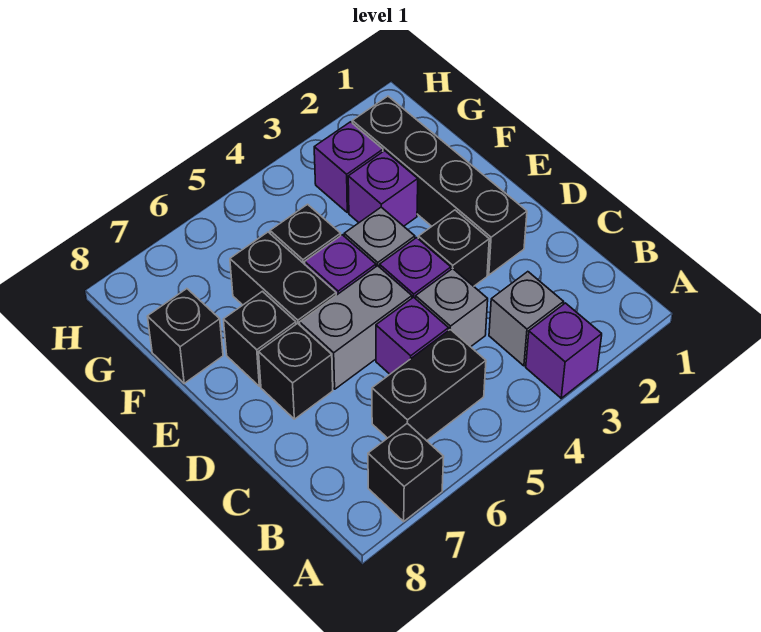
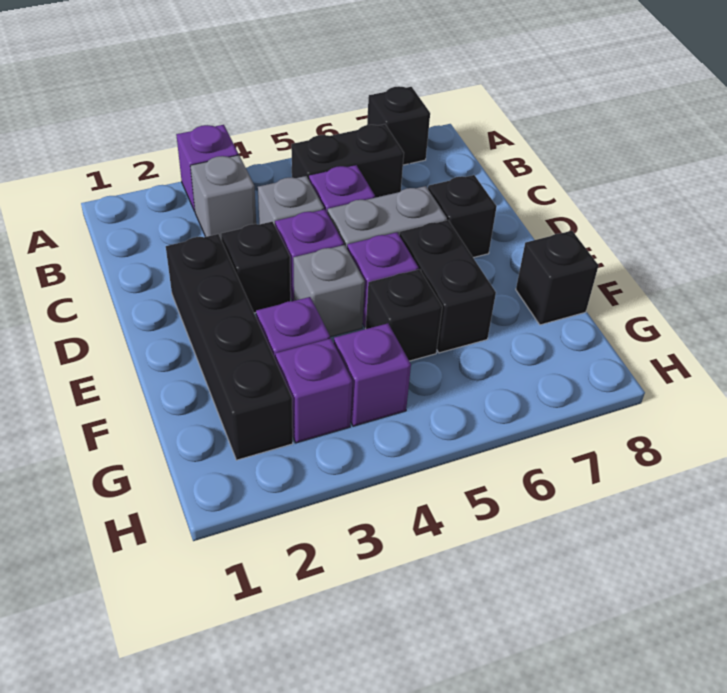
black brick E7 level 1 -> none
none -> purple brick G4 level 1

